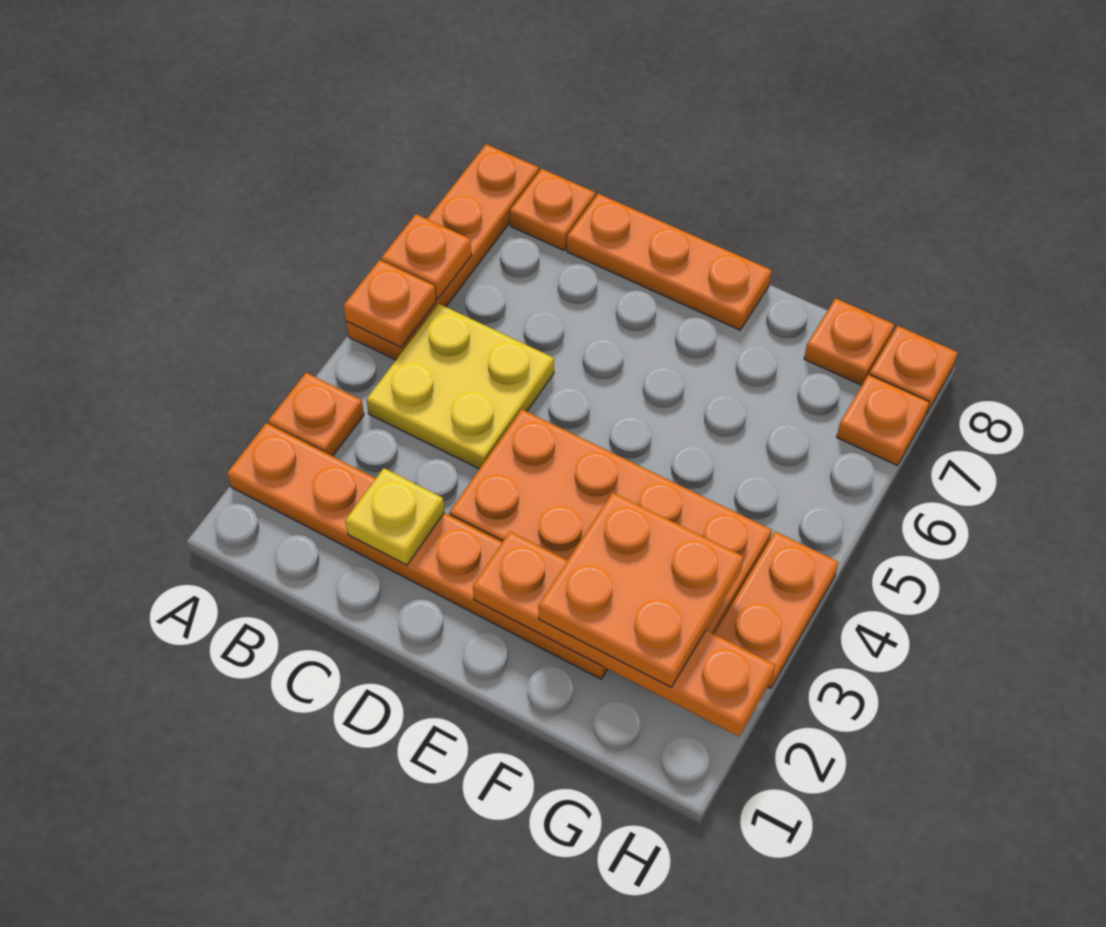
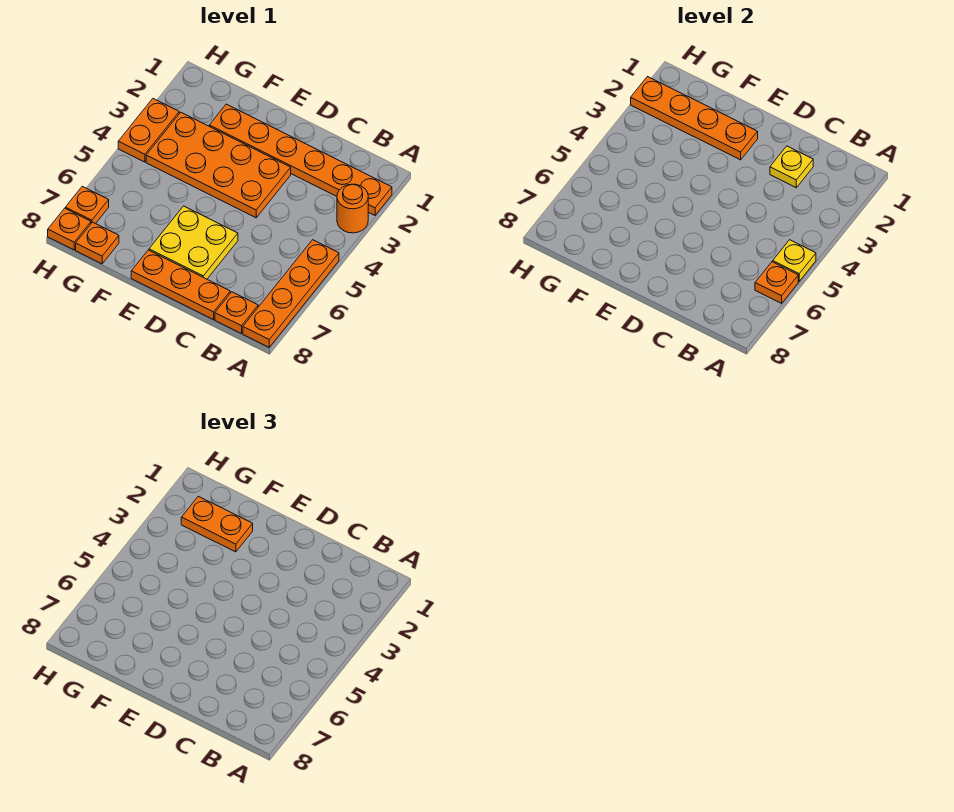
orange plate A3 level 1 -> orange round brick A3 level 1
orange plate A5 level 2 -> yellow plate A5 level 2
yellow plate B4:C5 level 1 -> yellow plate D6:E7 level 1
orange plate F2:G3 level 3 -> orange plate F2:G2 level 3

